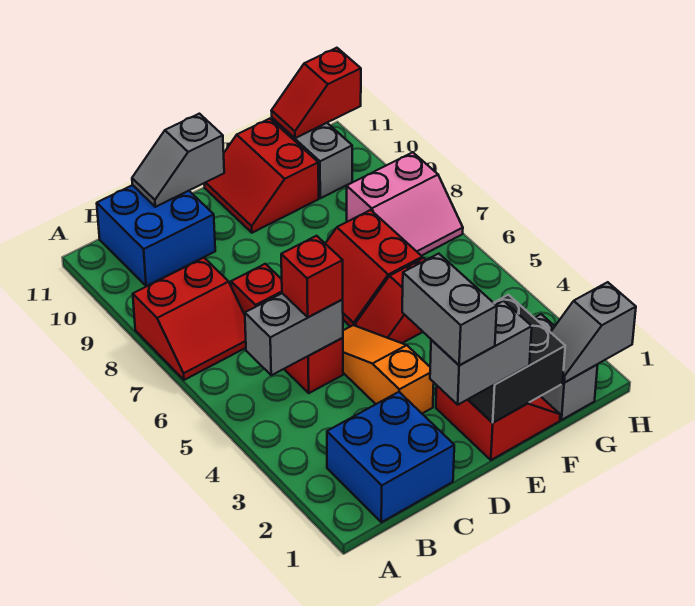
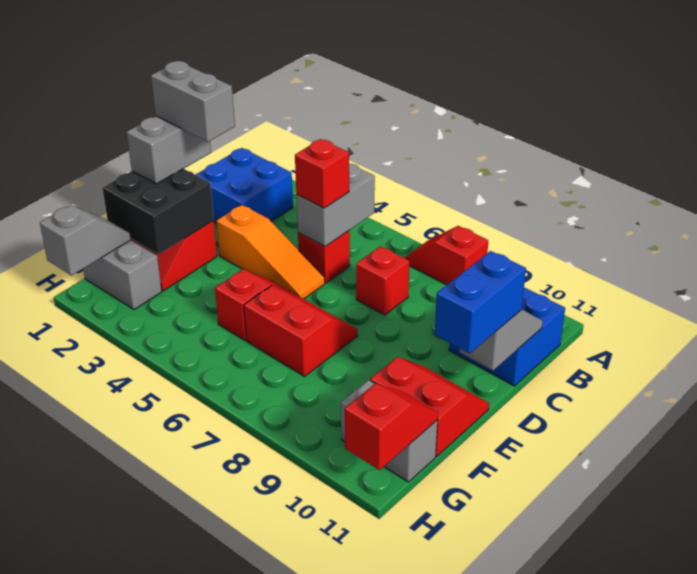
red slope A7:B8 level 1 top 8 -> red slope A7:A8 level 1 top 8
none -> blue brick D11:E11 level 3
pink slope G7:H8 level 1 top 8 -> none

